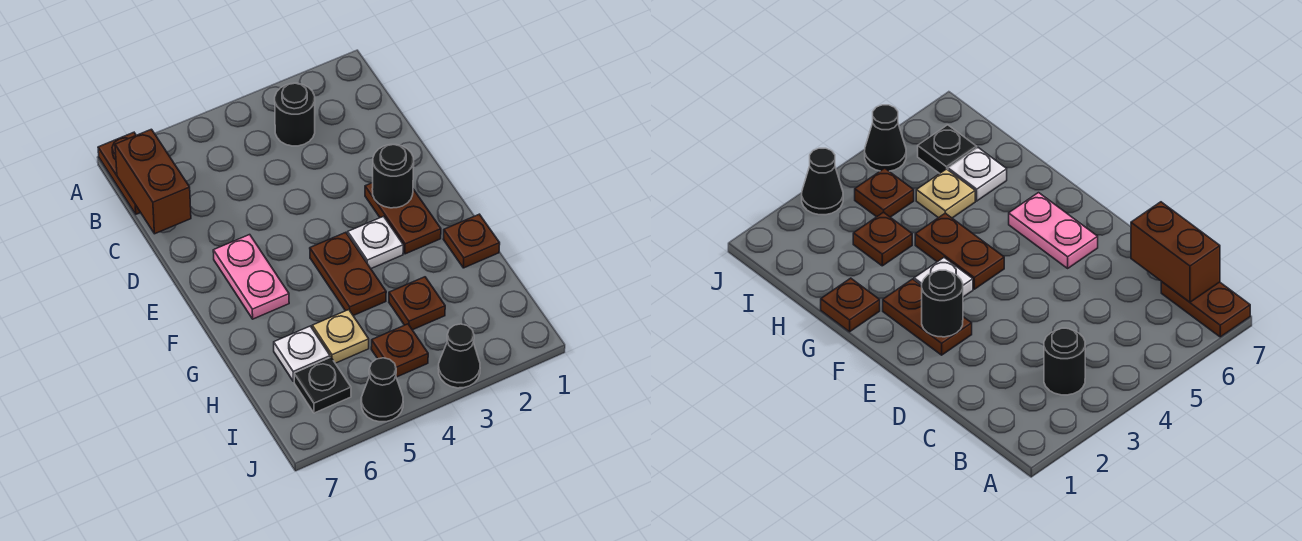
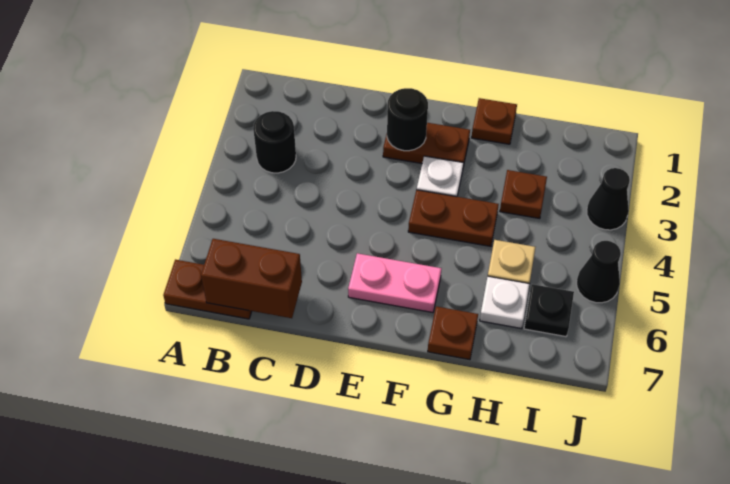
brown plate I4 level 1 -> brown plate G7 level 1

